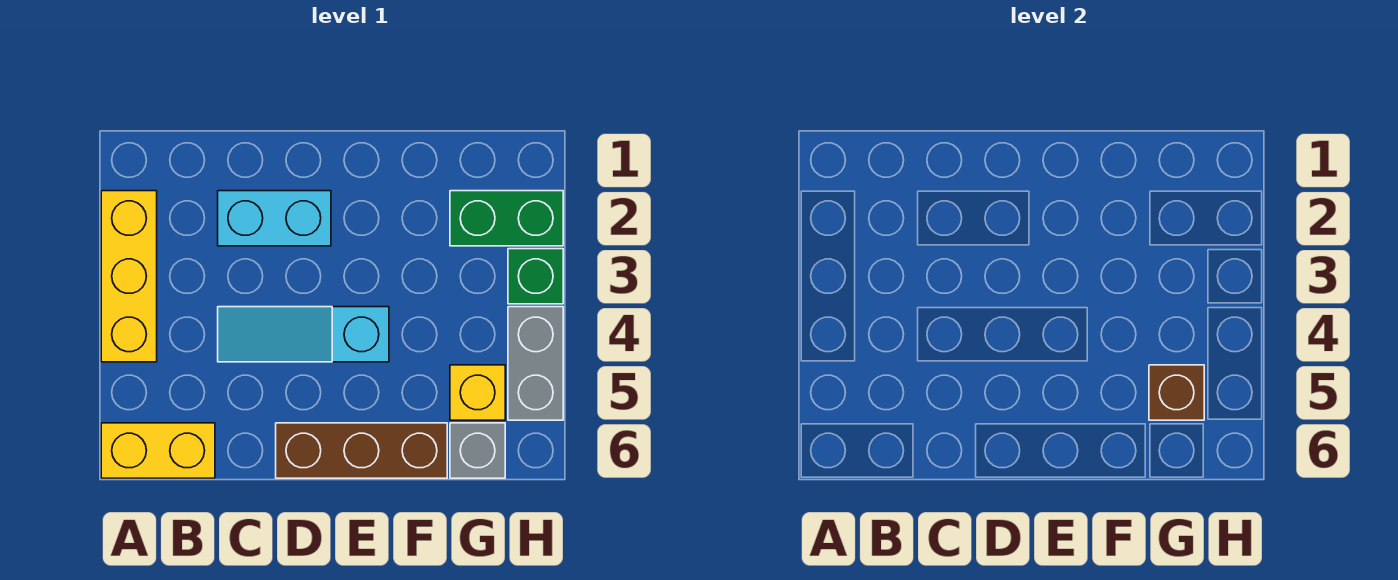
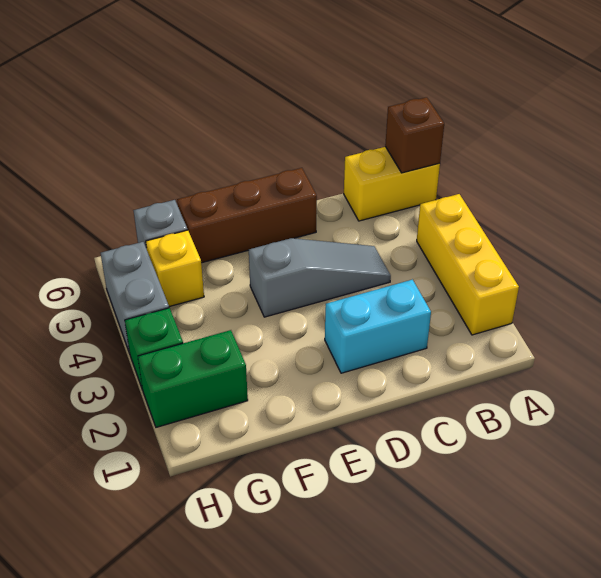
cyan slope C4:E4 level 1 top E -> grey slope C4:E4 level 1 top E
brown brick G5 level 2 -> brown brick A6 level 2

